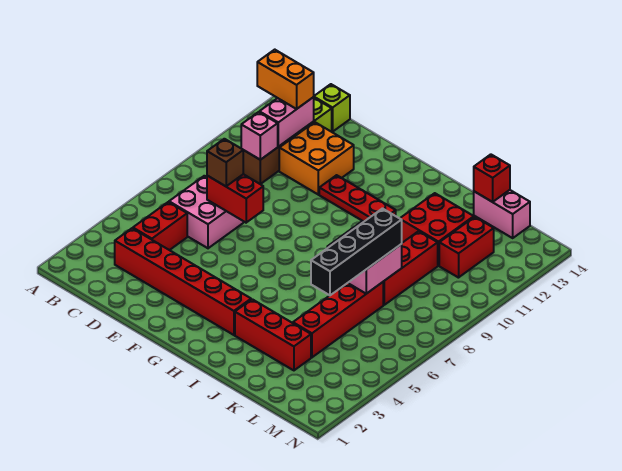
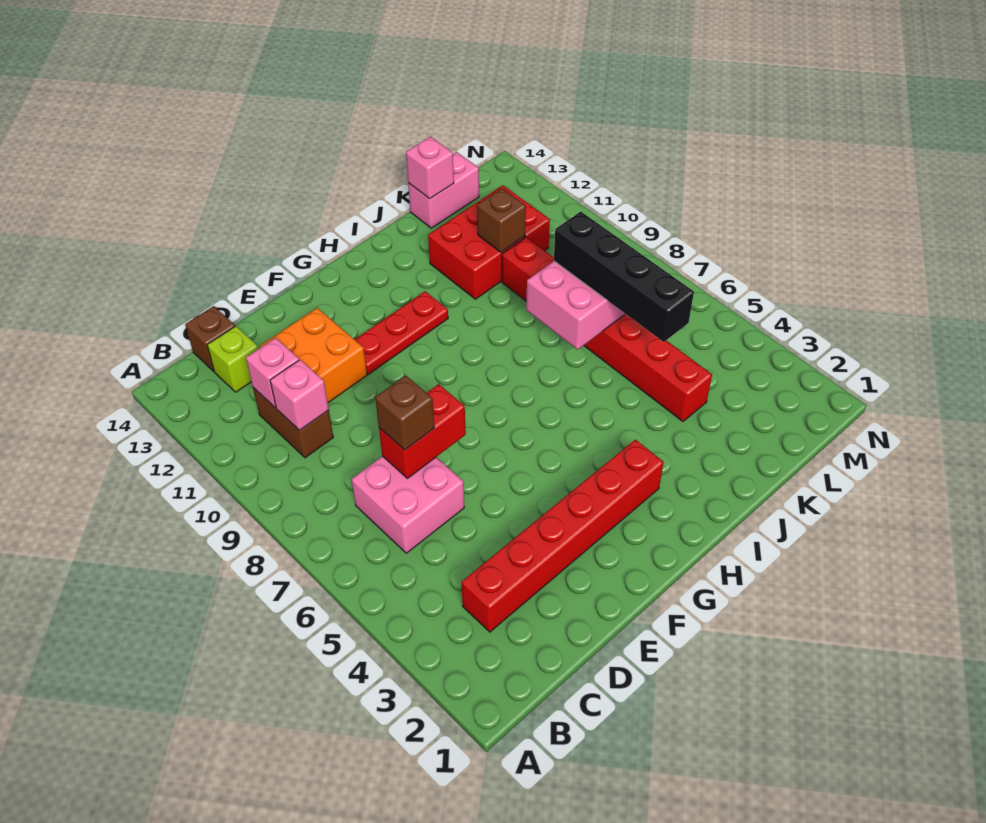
orange brick B12:C12 level 3 -> none
red brick C4:C5 level 1 -> none
pink brick C11:C12 level 2 -> pink brick C11 level 2
lime brick C14 level 1 -> brown brick C14 level 1
red brick I3:K3 level 1 -> none
none -> brown brick K11 level 2
red brick K14 level 2 -> pink brick K14 level 2

